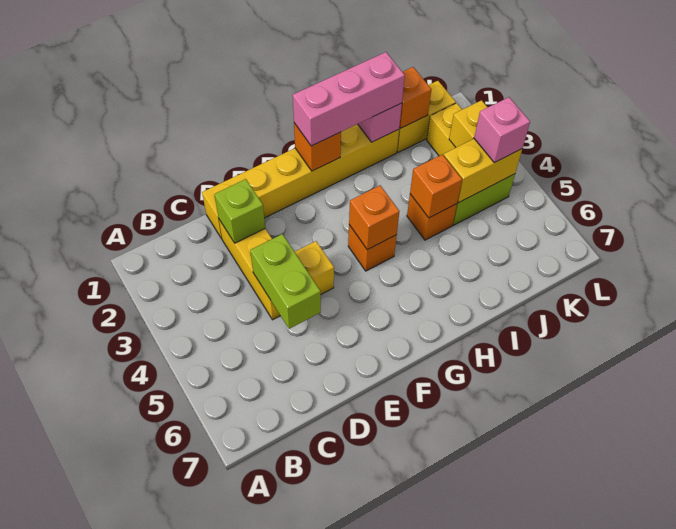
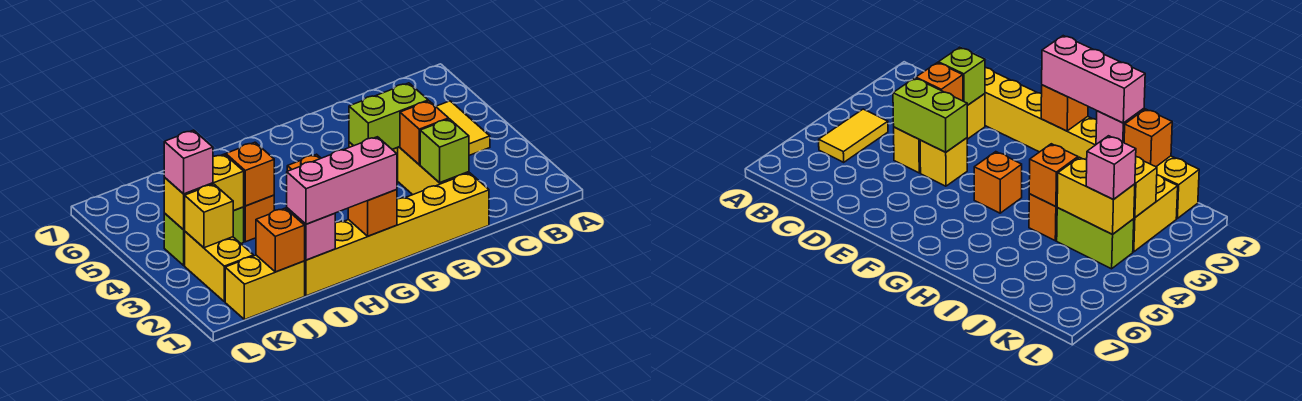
none -> yellow tile B4:B5 level 1
lime brick D4:D5 level 2 -> lime brick D4:E4 level 2
orange brick G4 level 2 -> orange brick D3 level 2

